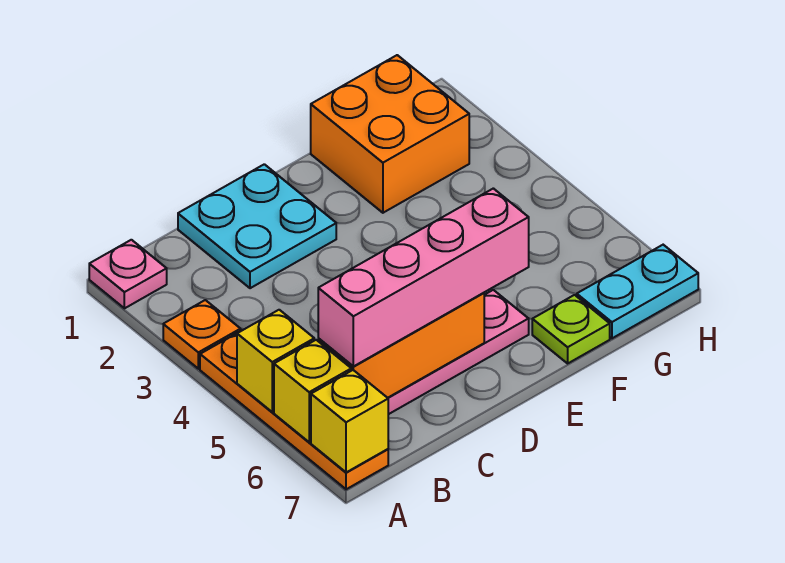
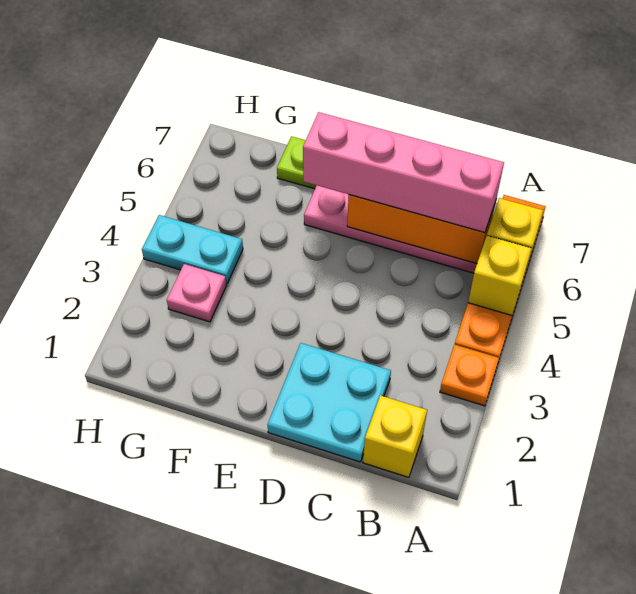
pink plate A1 level 1 -> pink plate G3 level 1
yellow brick A7 level 2 -> yellow brick B1 level 1
orange brick F1:G2 level 1 -> none
cyan plate G7:H7 level 1 -> cyan plate G4:H4 level 1

